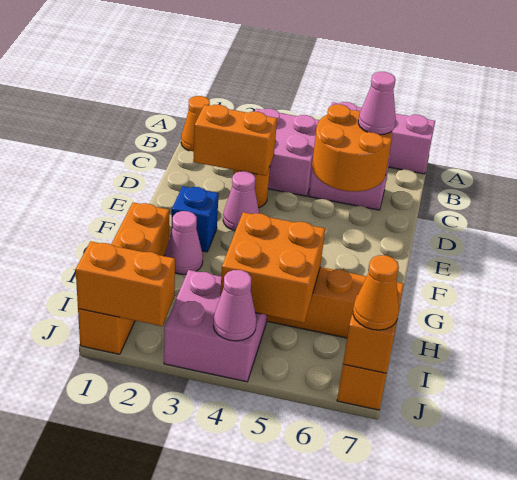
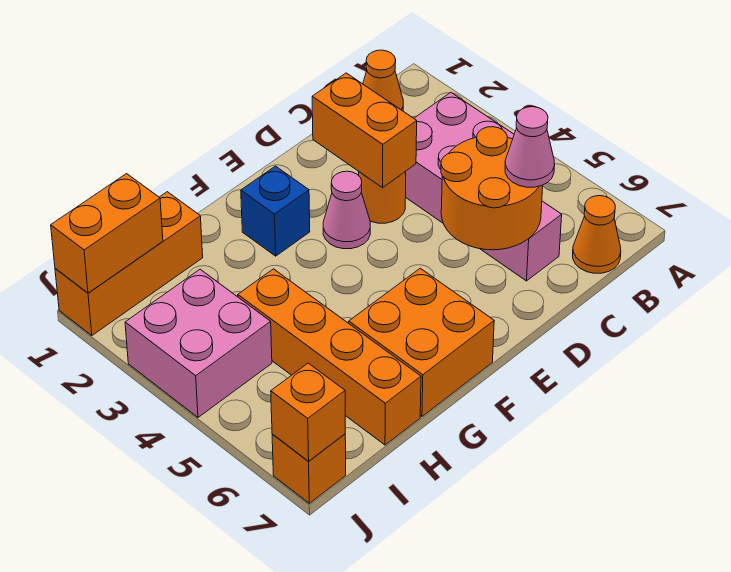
pink brick A5:A7 level 1 -> none
orange brick G1:J1 level 1 -> orange brick H1:J1 level 1
pink cone G2 level 1 -> none
orange brick H4:I5 level 2 -> orange brick F6:G7 level 1
orange brick J1:J2 level 2 -> orange brick I1:J1 level 2
pink cone J4 level 2 -> none
orange cone J7 level 3 -> orange cone B7 level 1

